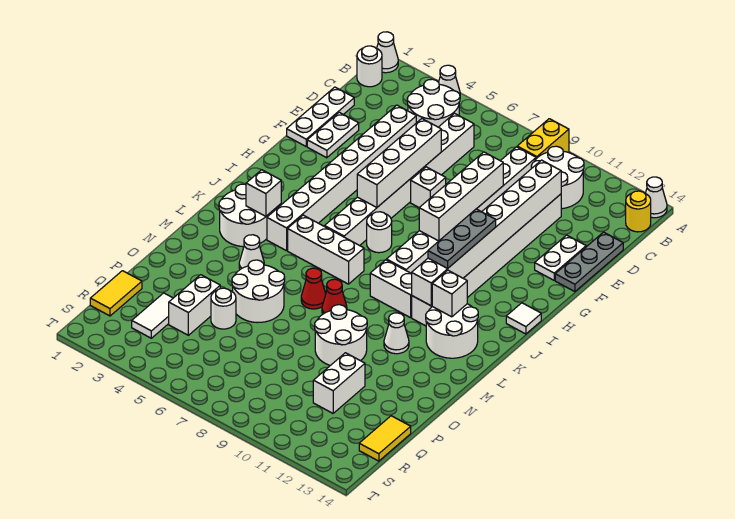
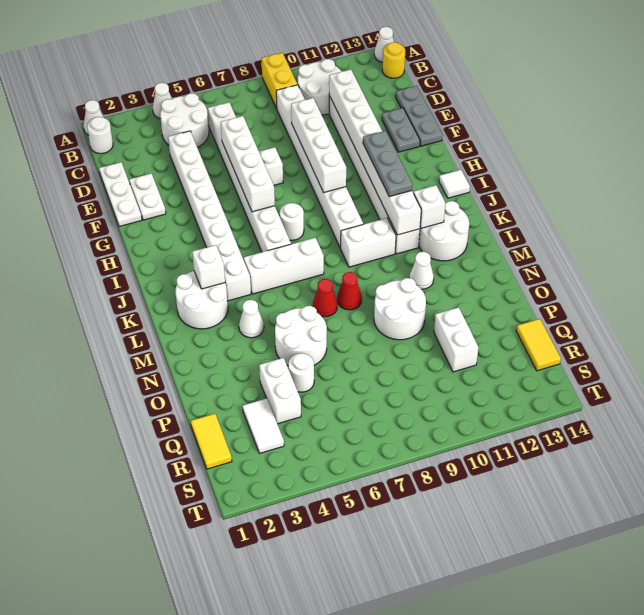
white plate E13:F13 level 1 -> grey plate E13:F13 level 1

